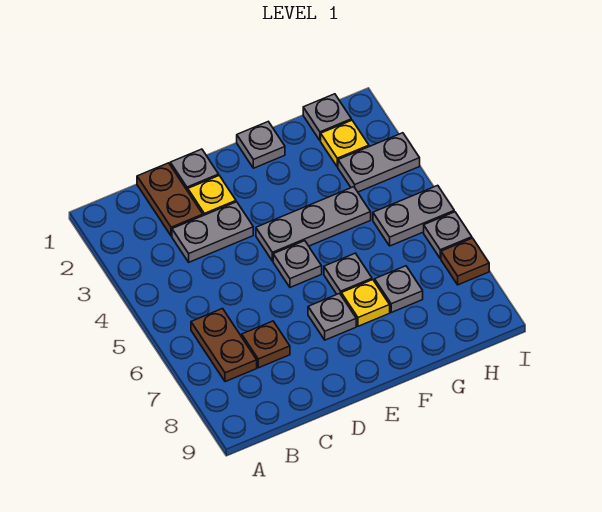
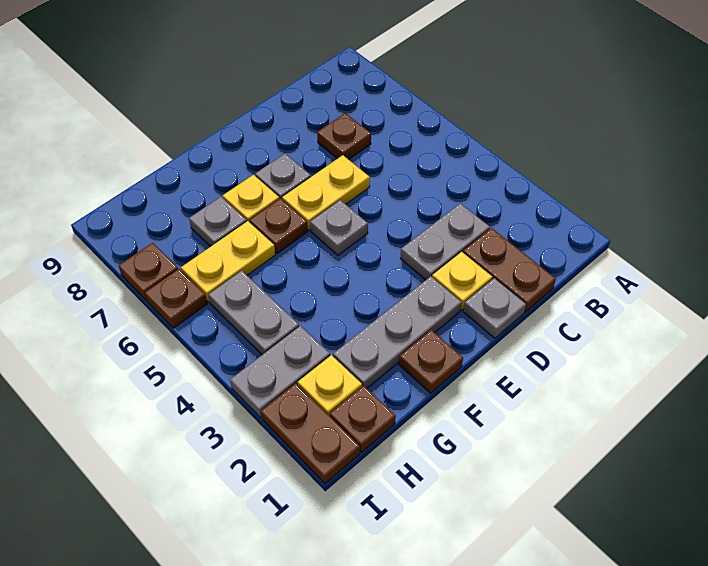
brown plate B6:B7 level 1 -> brown plate I1:I2 level 1
none -> yellow plate D6:E6 level 1
grey plate E4:G4 level 1 -> grey plate E2:G2 level 1
grey plate F1 level 1 -> brown plate F1 level 1
grey plate F6 level 1 -> brown plate F6 level 1
none -> yellow plate G6:H6 level 1
grey plate H1 level 1 -> brown plate H1 level 1
grey plate H5:I5 level 1 -> grey plate H4:H5 level 1
grey plate I6 level 1 -> brown plate I6 level 1

